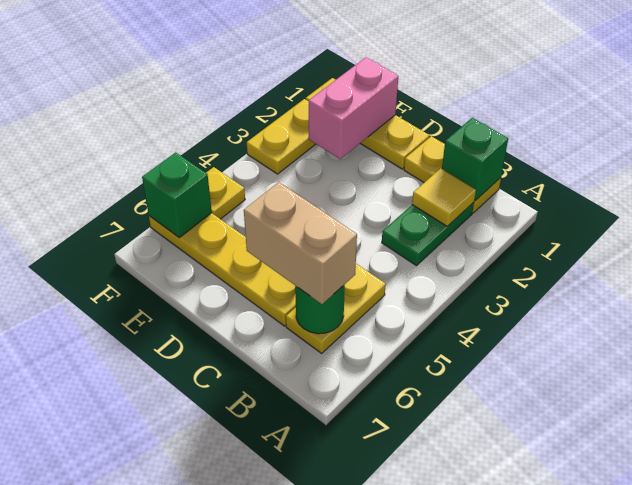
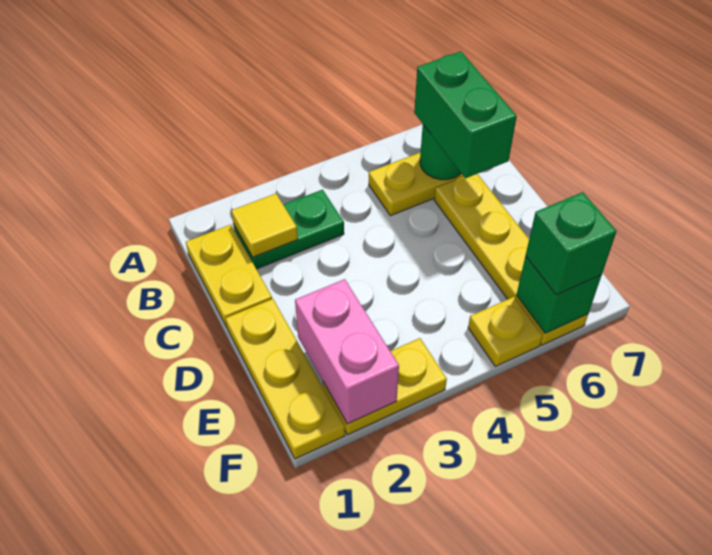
green brick B1 level 2 -> green brick F6 level 3
tan brick B6:C6 level 3 -> green brick B6:C6 level 3
pink brick E1:E2 level 2 -> pink brick E2:F2 level 2

